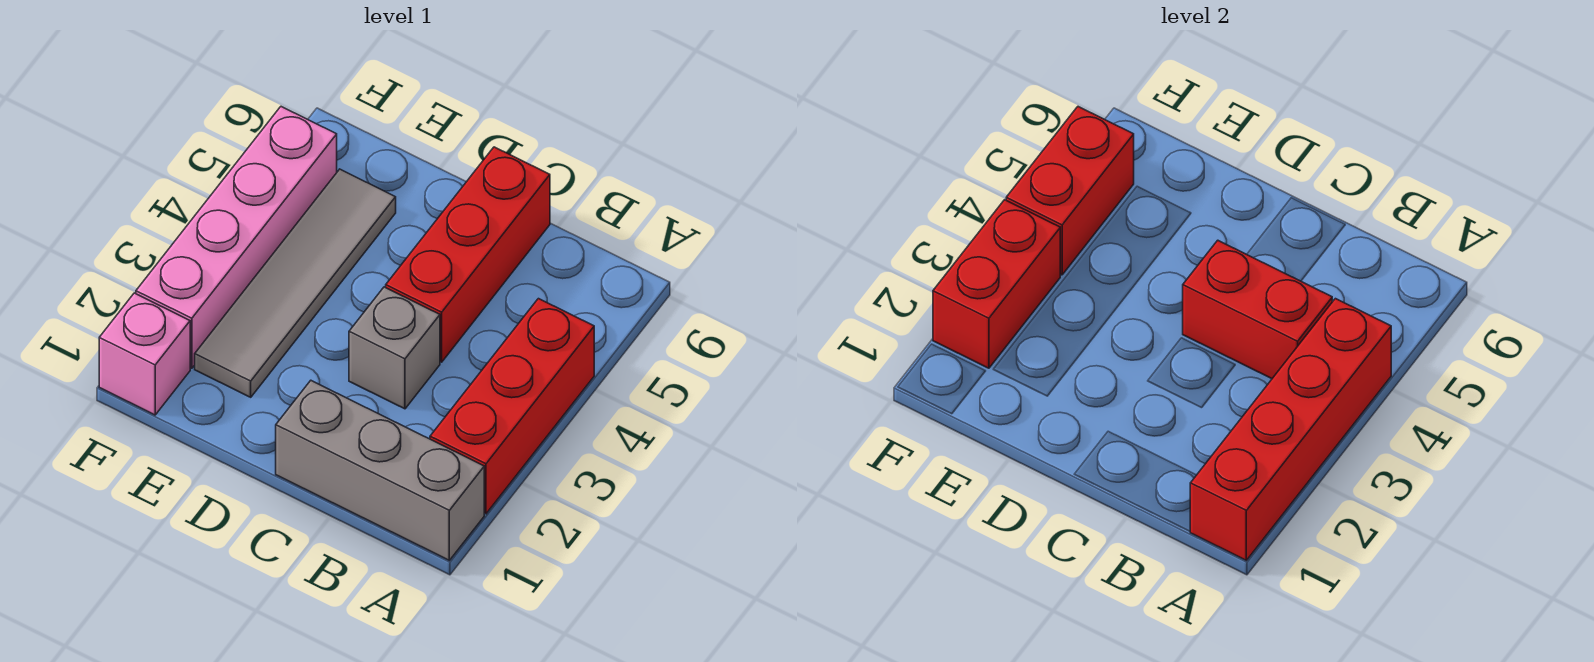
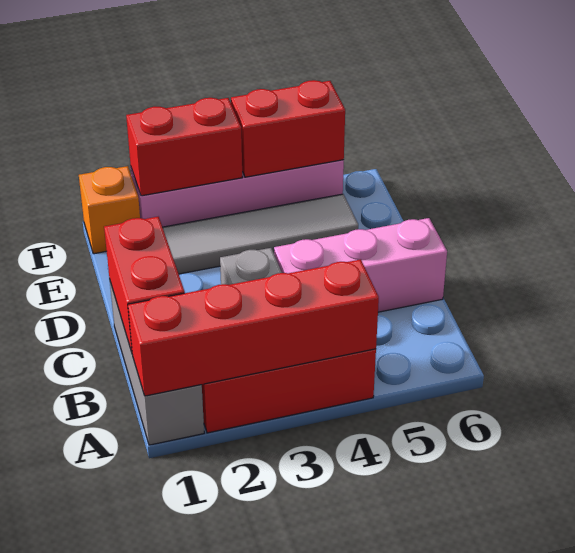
red brick B4:C4 level 2 -> red brick B1:C1 level 2
red brick C4:C6 level 1 -> pink brick C4:C6 level 1
pink brick F1 level 1 -> orange brick F1 level 1

